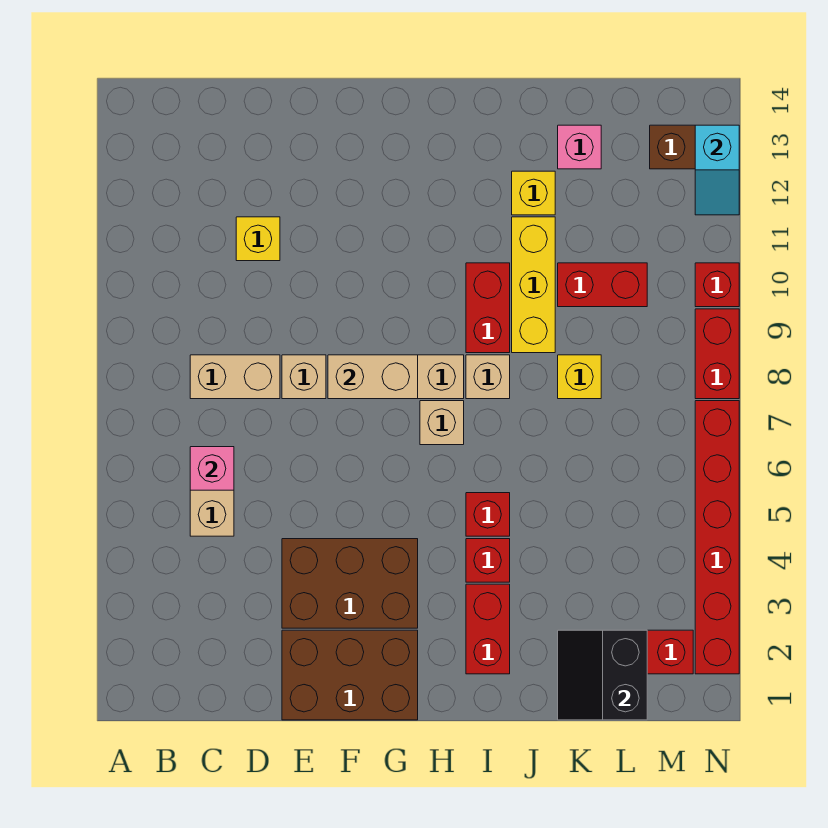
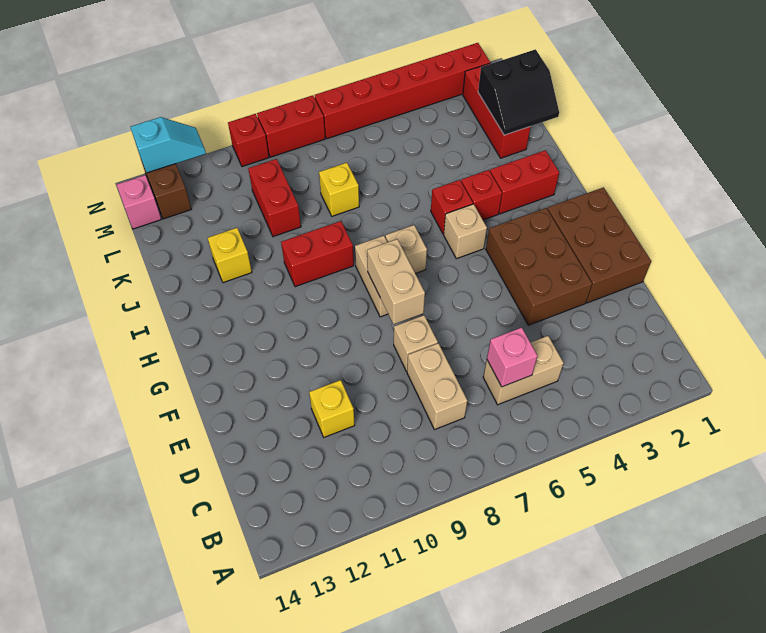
tan brick I8 level 1 -> tan brick H5 level 1
yellow brick J9:J11 level 1 -> none
pink brick K13 level 1 -> pink brick M14 level 1

